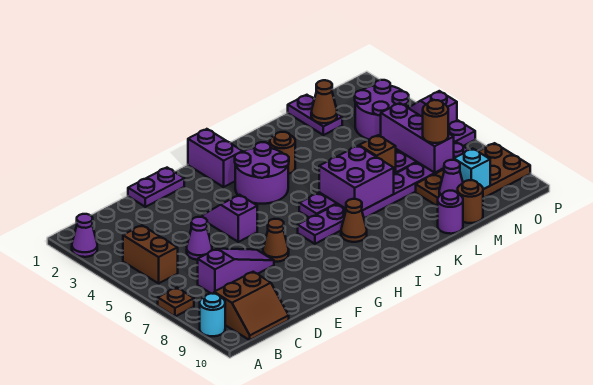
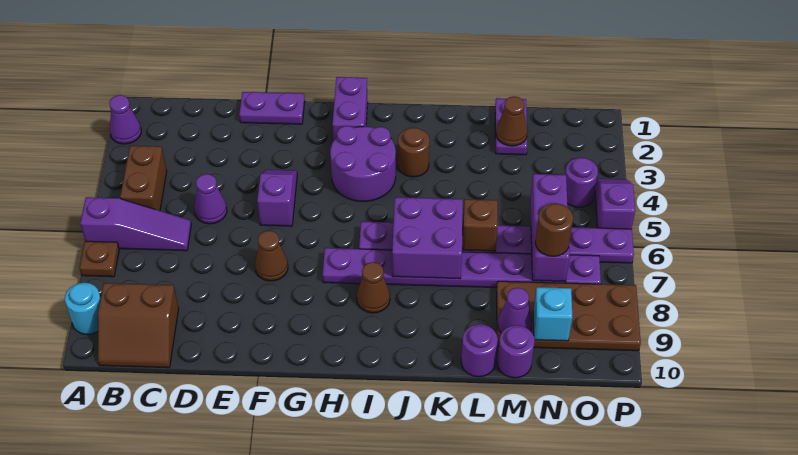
purple slope C7:E7 level 1 top C -> purple slope A6:C6 level 1 top A
brown round brick M10 level 1 -> purple round brick M10 level 1
purple round brick N3:O4 level 1 -> purple round brick O4 level 1

